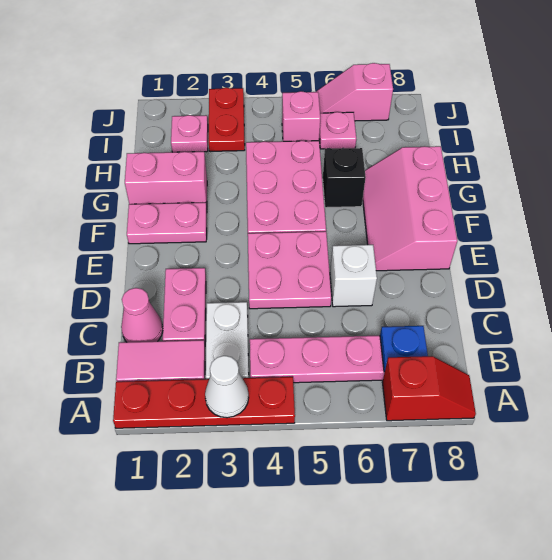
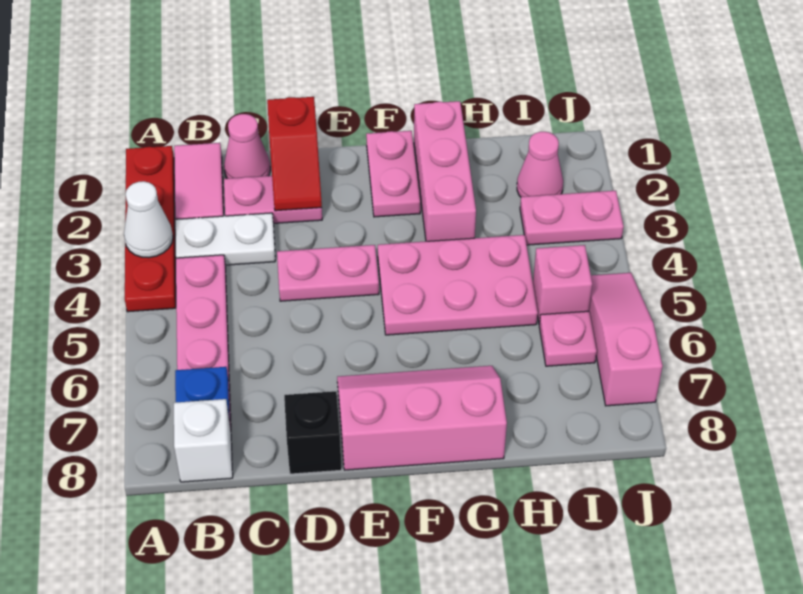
red slope A7:A8 level 1 top 7 -> red slope D1:D2 level 2 top 1
pink plate D4:E5 level 1 -> pink plate D4:E4 level 1
white brick D6 level 1 -> white brick B8 level 1
pink brick G1:G2 level 1 -> pink brick G1:G3 level 1
black brick G6 level 1 -> black brick D8 level 1
pink plate I2 level 1 -> pink cone I2 level 1
red plate I3:J3 level 1 -> pink plate I3:J3 level 1
pink slope J6:J7 level 1 top 7 -> pink slope J5:J7 level 1 top 7

